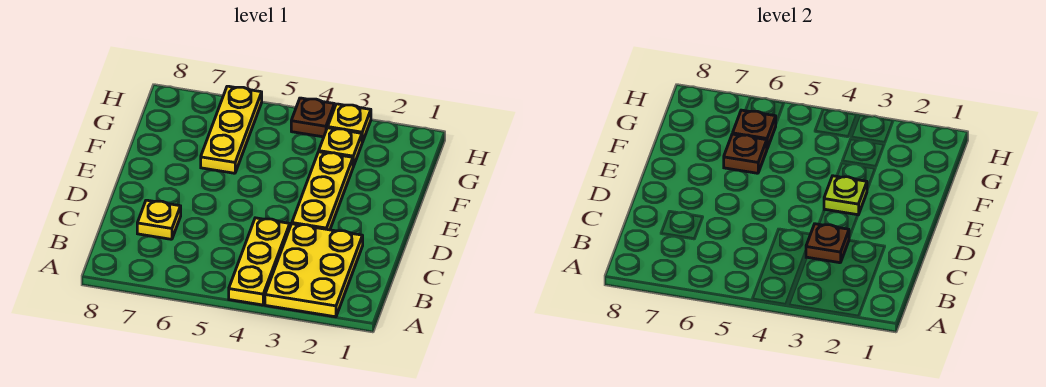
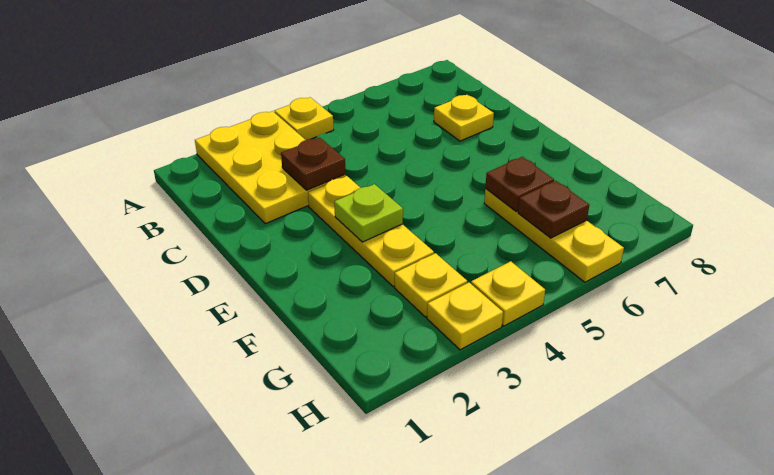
yellow plate A4:C4 level 1 -> yellow plate A4 level 1
brown plate H4 level 1 -> yellow plate H4 level 1

